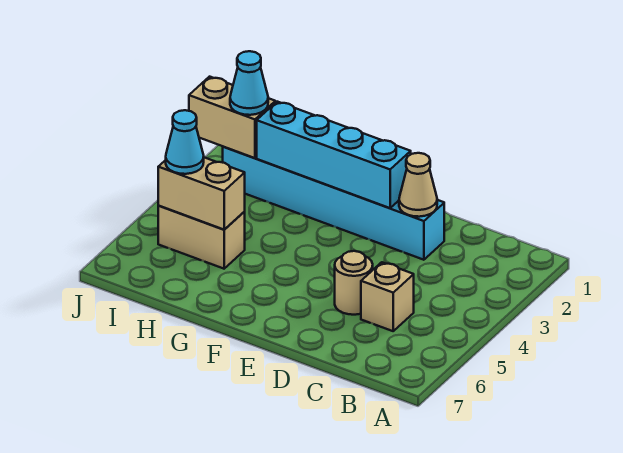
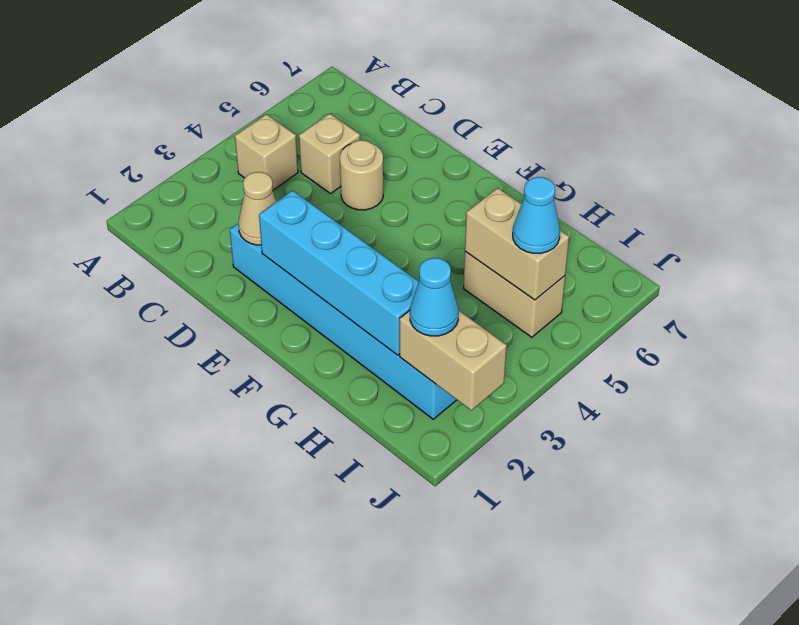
none -> tan brick B4 level 1

